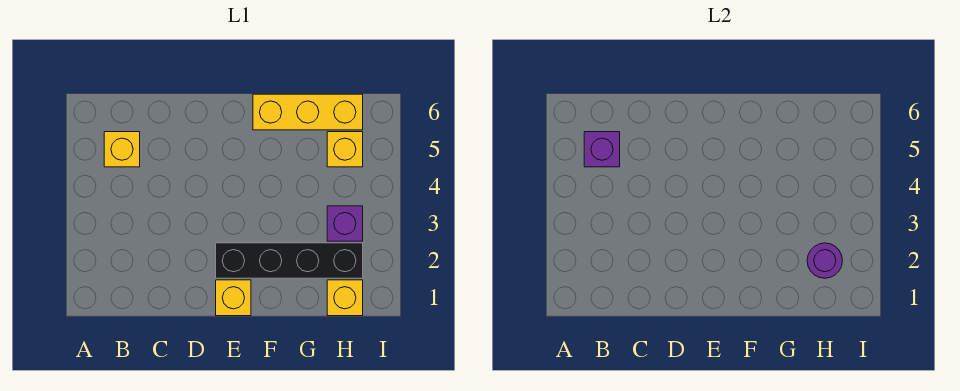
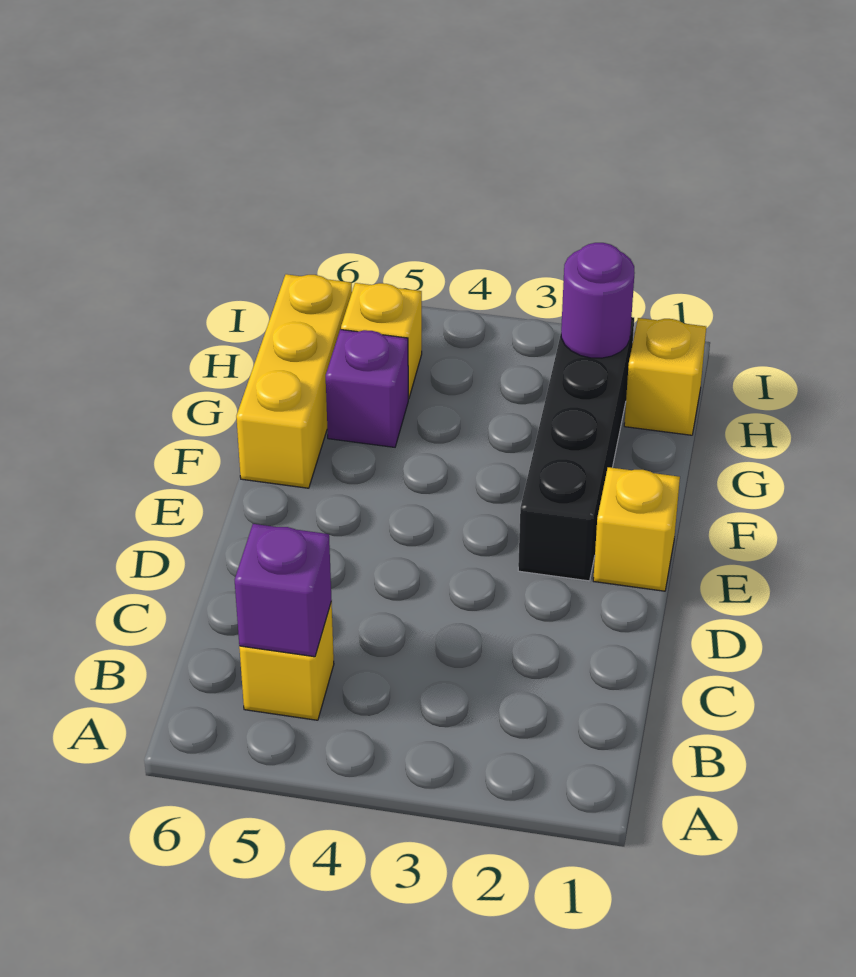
purple brick H3 level 1 -> purple brick G5 level 1

